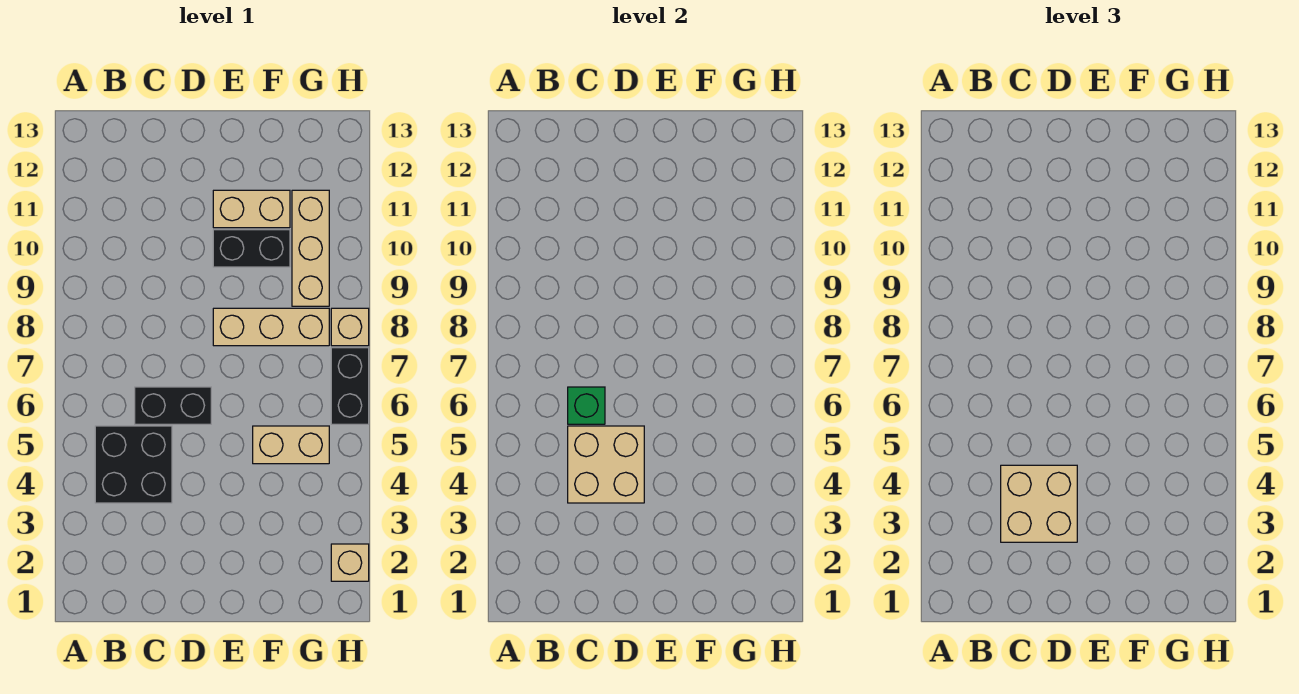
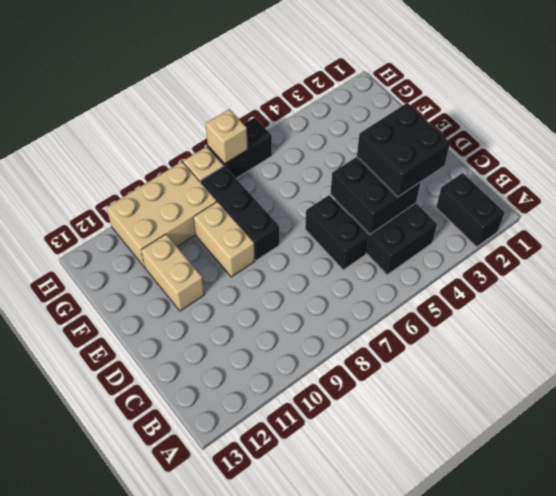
tan brick C3:D4 level 3 -> black brick C3:D4 level 3
tan brick C4:D5 level 2 -> black brick C4:D5 level 2
green brick C6 level 2 -> none
tan brick E8:G8 level 1 -> black brick E8:G8 level 1
black brick E10:F10 level 1 -> black brick A2:B2 level 1
tan brick F5:G5 level 1 -> tan brick E9:F9 level 1
tan brick G9:G11 level 1 -> tan brick G9:H11 level 1
tan brick H2 level 1 -> tan brick H7 level 2

